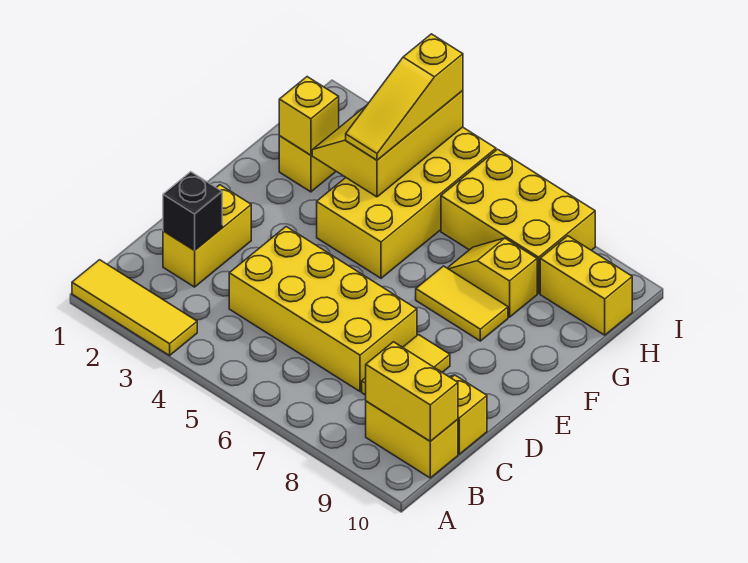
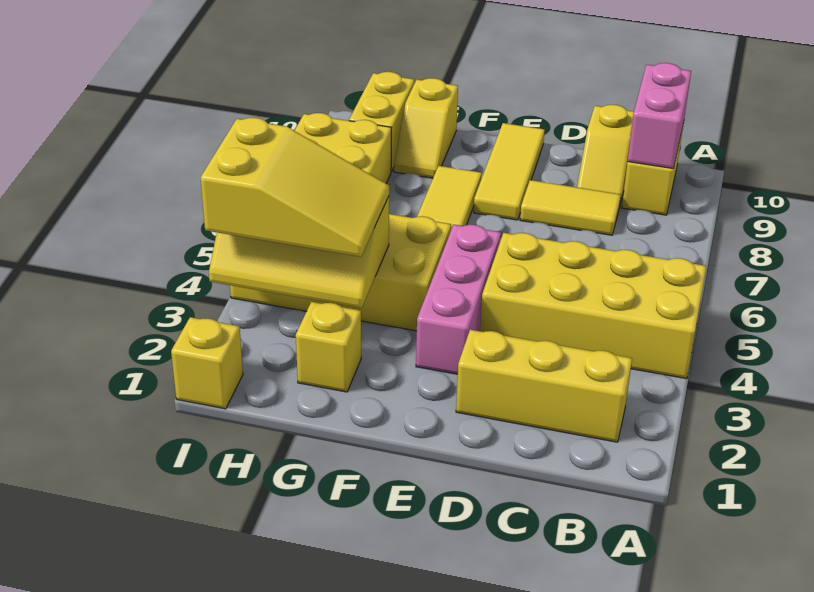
yellow tile A1:A3 level 1 -> yellow tile E8:E10 level 1
yellow brick B9:B10 level 2 -> pink brick B9:B10 level 2
yellow brick C2:D2 level 1 -> yellow brick B2:D2 level 1
black brick C2 level 2 -> none
yellow brick C4:D7 level 1 -> yellow brick A4:D5 level 1
none -> pink brick E3:E5 level 1
yellow brick G2 level 2 -> yellow brick I1 level 1
yellow slope G4:I4 level 3 top I -> yellow slope G3:I4 level 3 top I
yellow slope G7:G8 level 1 top 8 -> yellow slope G9:G10 level 1 top 10

